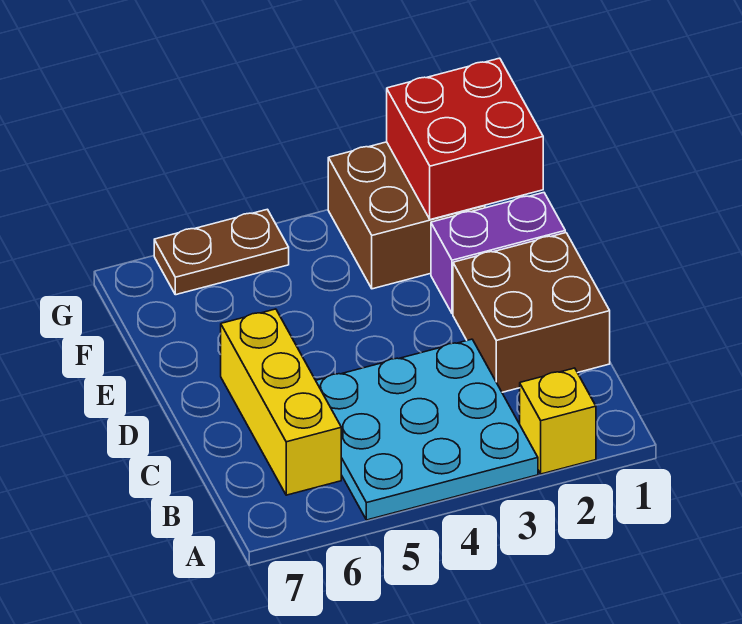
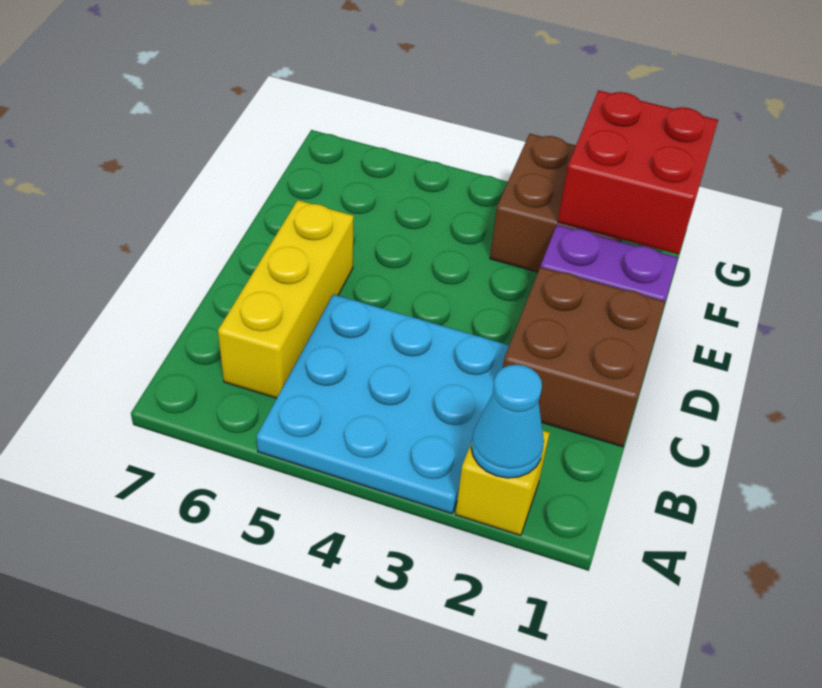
none -> cyan cone A2 level 2
brown plate G5:G6 level 1 -> none

